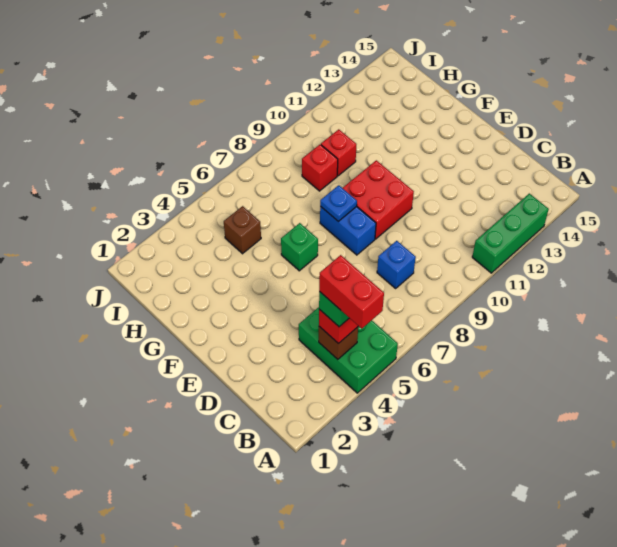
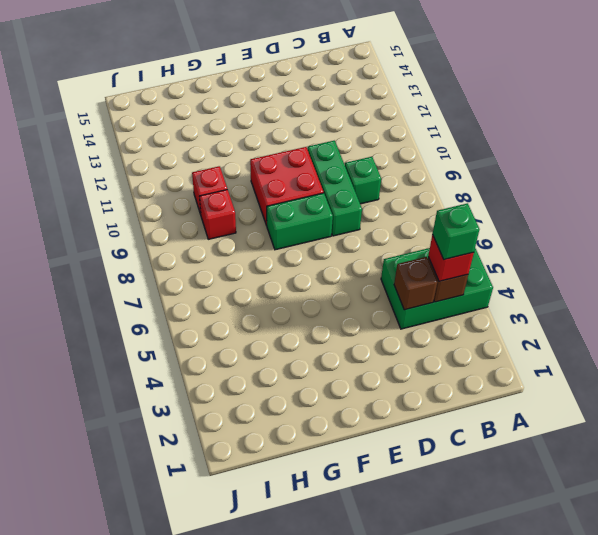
red brick A4:B4 level 5 -> none
green brick A11:A13 level 1 -> green brick D8:D10 level 1
blue brick C8 level 1 -> none
blue brick E8:F8 level 1 -> green brick E8:F8 level 1
green brick F6 level 1 -> green brick C9 level 1
blue plate F8 level 2 -> none
brown brick H5 level 1 -> brown brick C4 level 2

